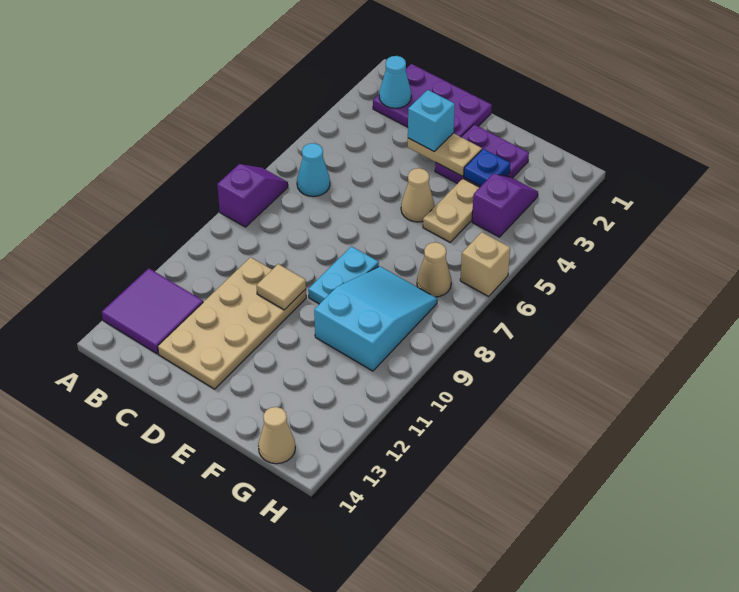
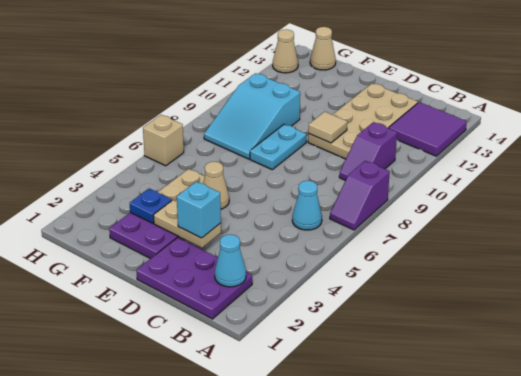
purple slope G3:G4 level 1 top 4 -> purple slope B9:B10 level 1 top 10
tan cone G7 level 1 -> tan cone H13 level 1

